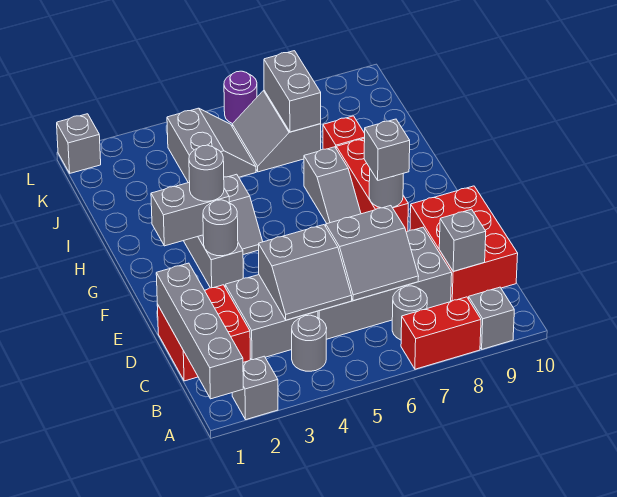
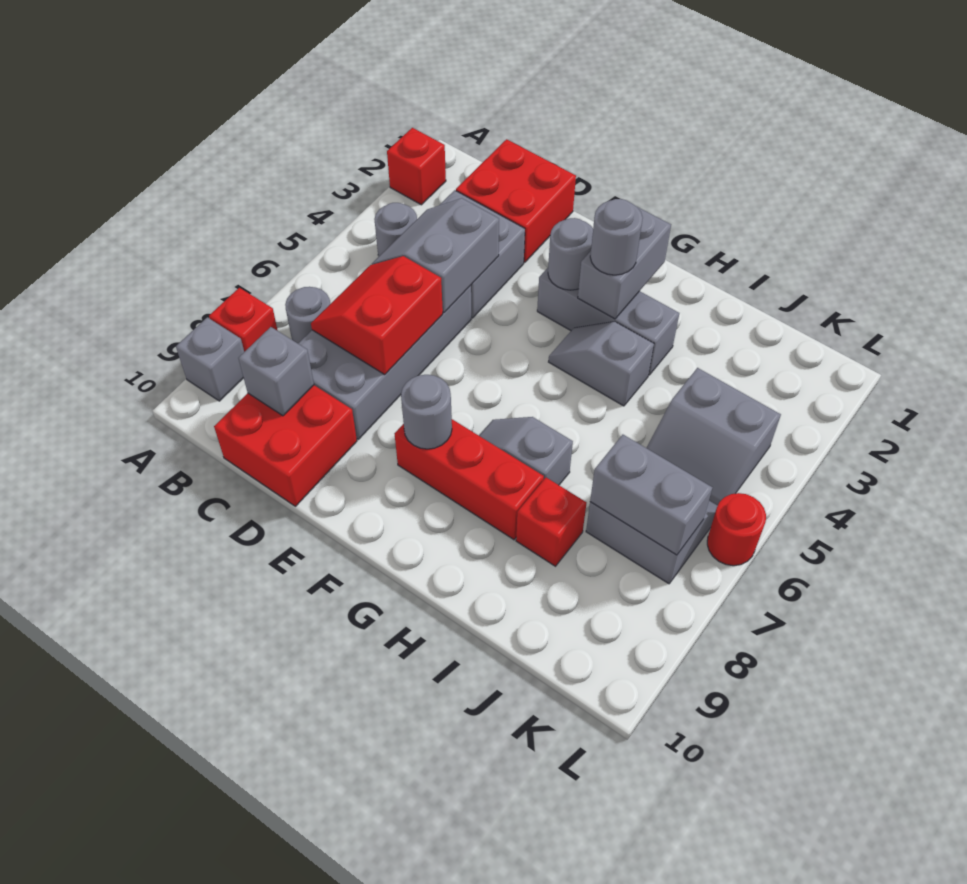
grey brick A1:D1 level 2 -> none
grey brick A2 level 1 -> red brick A2 level 1
red brick A7:A8 level 1 -> red brick A8 level 1
grey slope C6:D7 level 2 top D -> red slope C6:D7 level 2 top D
red brick C9:E10 level 1 -> red brick C9:D10 level 1
grey brick F8 level 3 -> none
grey brick L1 level 1 -> none
purple round brick L6 level 1 -> red round brick L6 level 1

